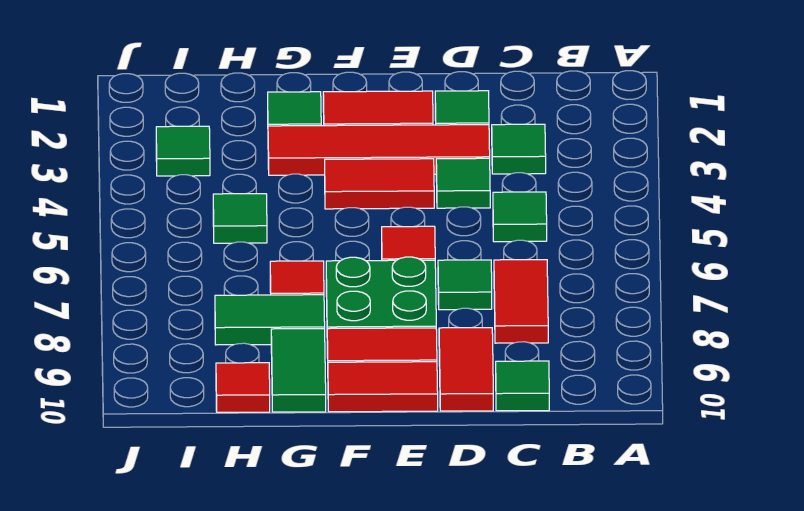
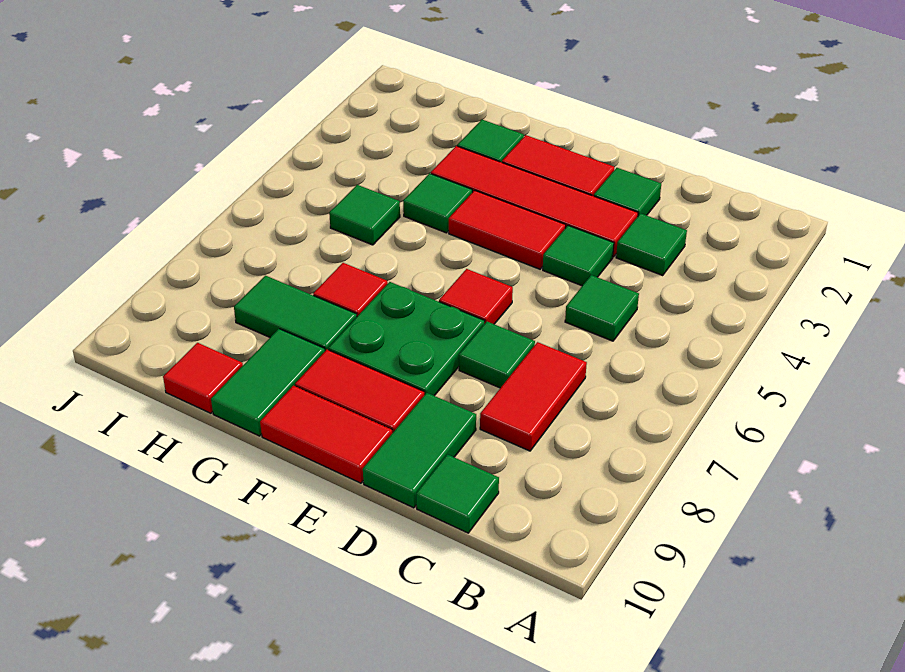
red tile D9:D10 level 1 -> green tile D9:D10 level 1
green tile I3 level 1 -> green tile G4 level 1

